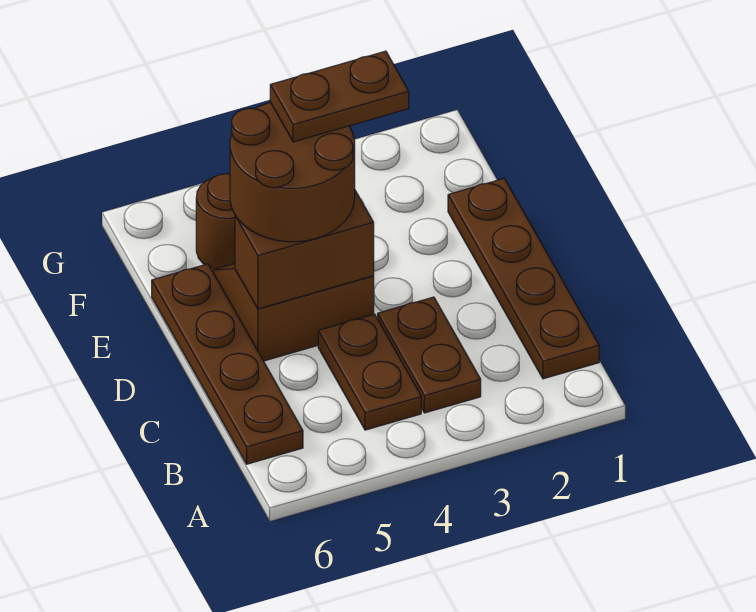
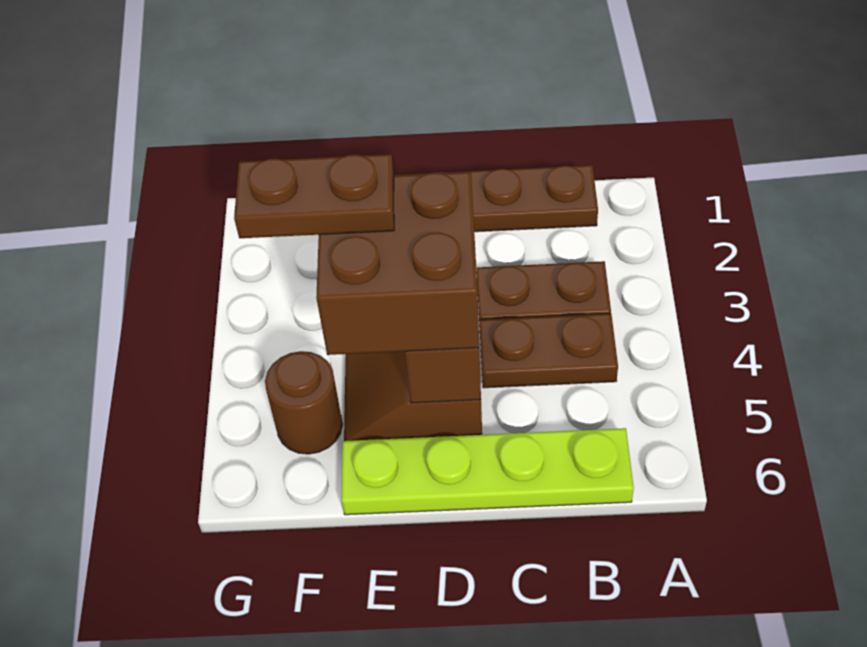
brown plate B6:E6 level 1 -> lime plate B6:E6 level 1
brown round brick D4:E5 level 3 -> brown brick D4:E5 level 3
brown plate E3:E4 level 4 -> brown plate E4:F4 level 4

